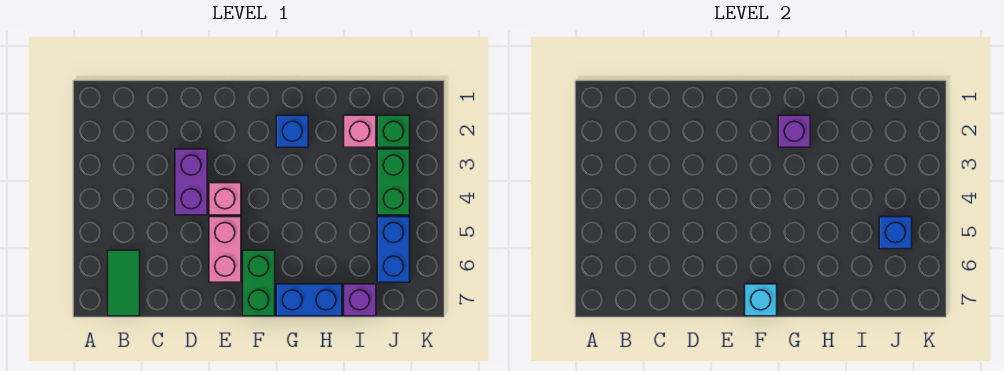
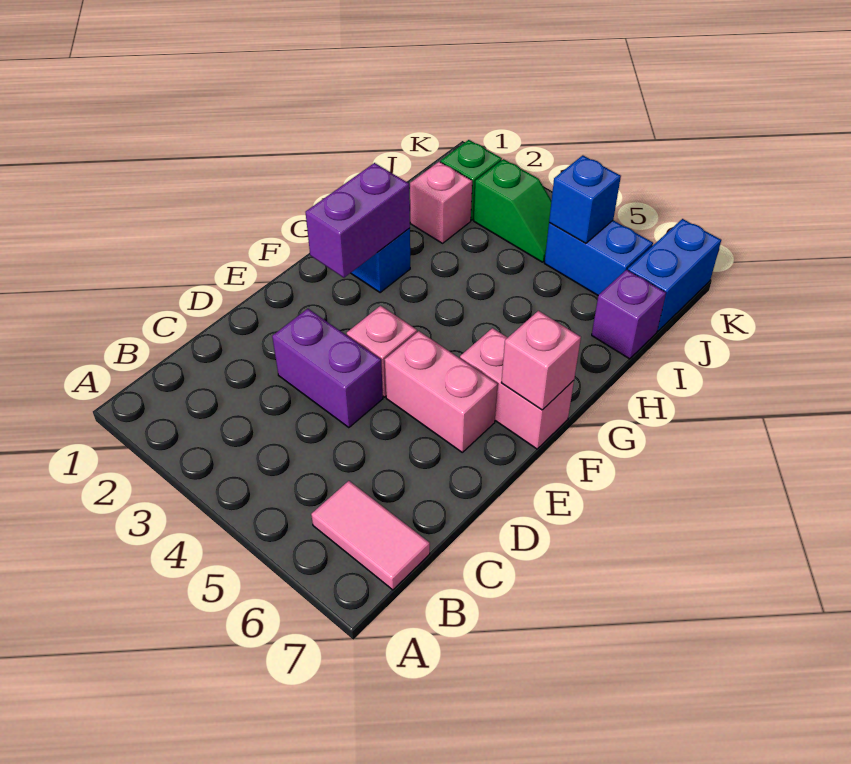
green tile B6:B7 level 1 -> pink tile B6:B7 level 1
green brick F6:F7 level 1 -> pink brick F6:F7 level 1
cyan brick F7 level 2 -> pink brick F7 level 2
purple brick G2 level 2 -> purple brick F2:G2 level 2
blue brick G7:H7 level 1 -> blue brick J7:K7 level 1
green brick J3:J4 level 1 -> green slope J3:J4 level 1 top 3

